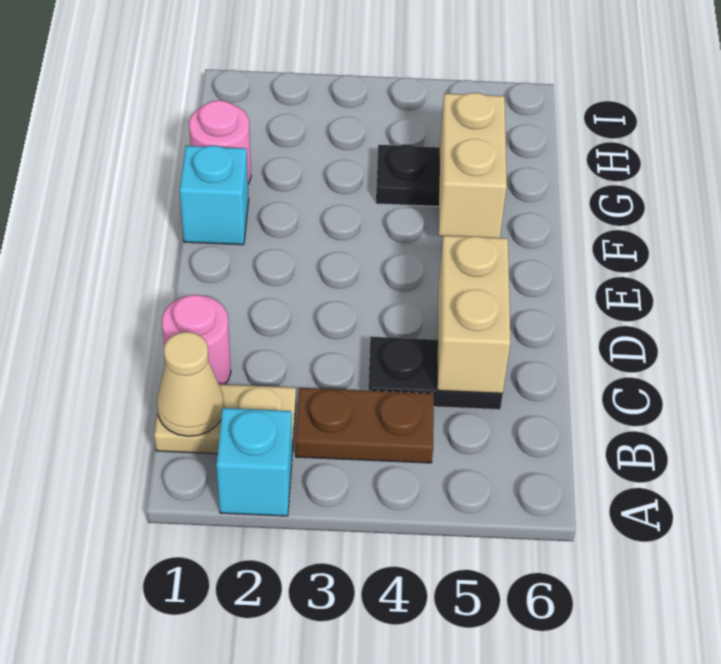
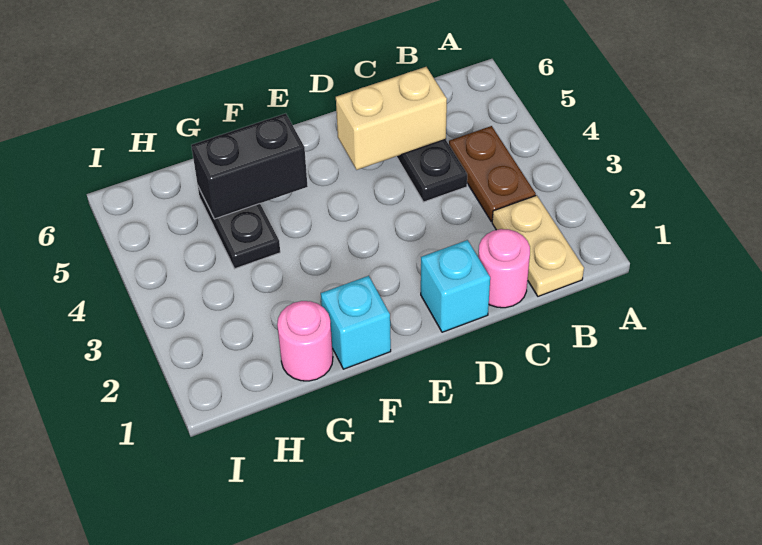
cyan brick A2 level 1 -> cyan brick D1 level 1
tan cone B1 level 2 -> none
tan brick F5:G5 level 2 -> black brick F5:G5 level 2

